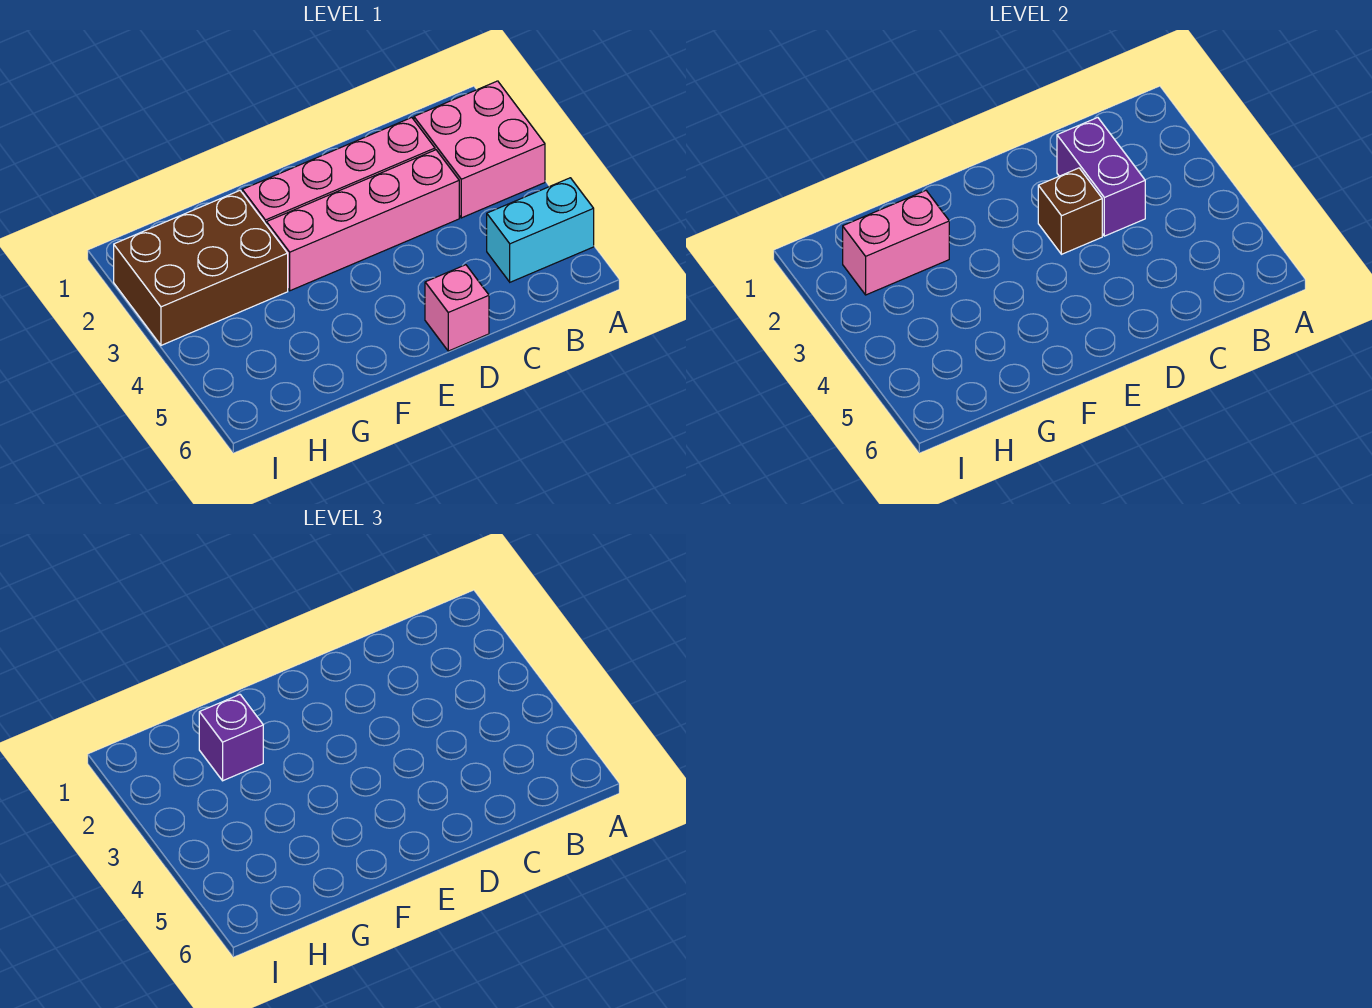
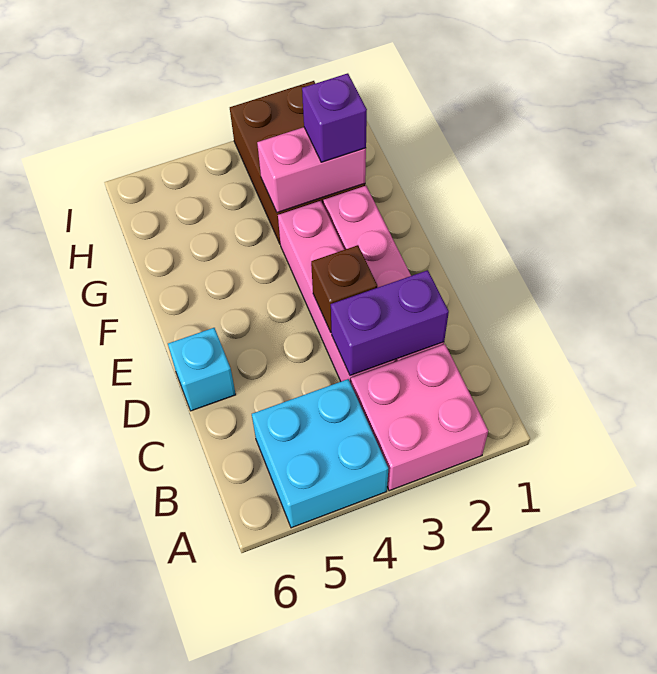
cyan brick A5:B5 level 1 -> cyan brick A4:B5 level 1
pink brick D6 level 1 -> cyan brick D6 level 1
pink brick G2:H2 level 2 -> pink brick G2:G3 level 2

